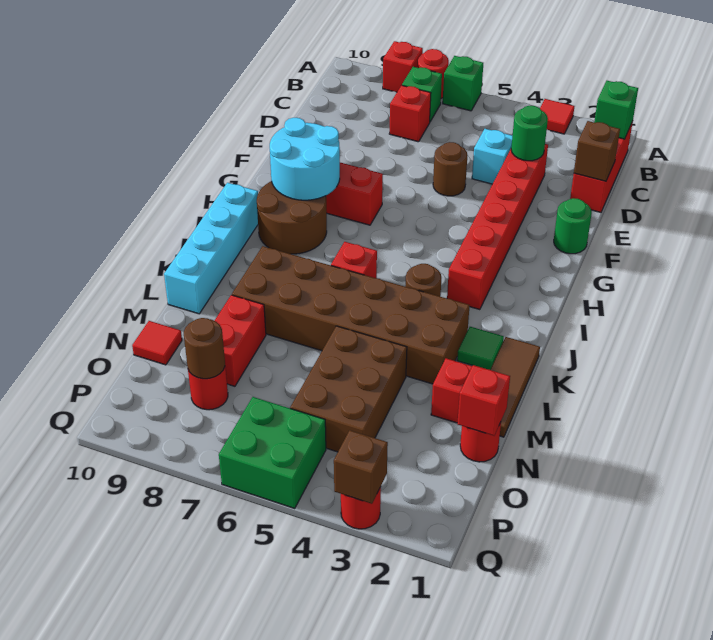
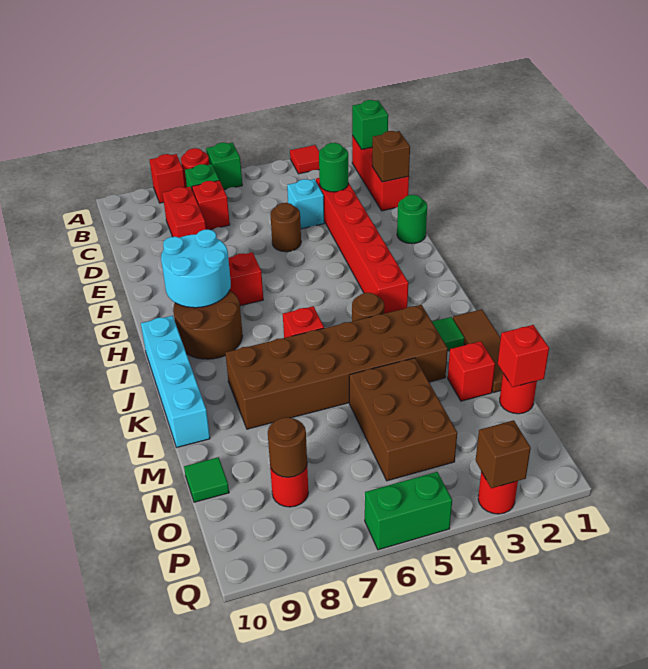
red brick M8:N8 level 1 -> red brick C8:D8 level 1
red tile N10 level 1 -> green tile N10 level 1
green brick P5:Q6 level 1 -> green brick Q5:Q6 level 1

